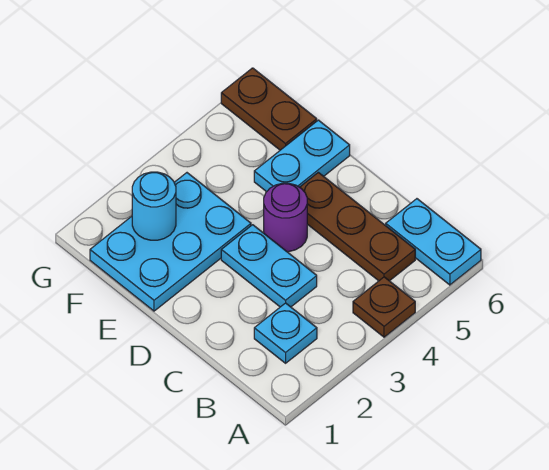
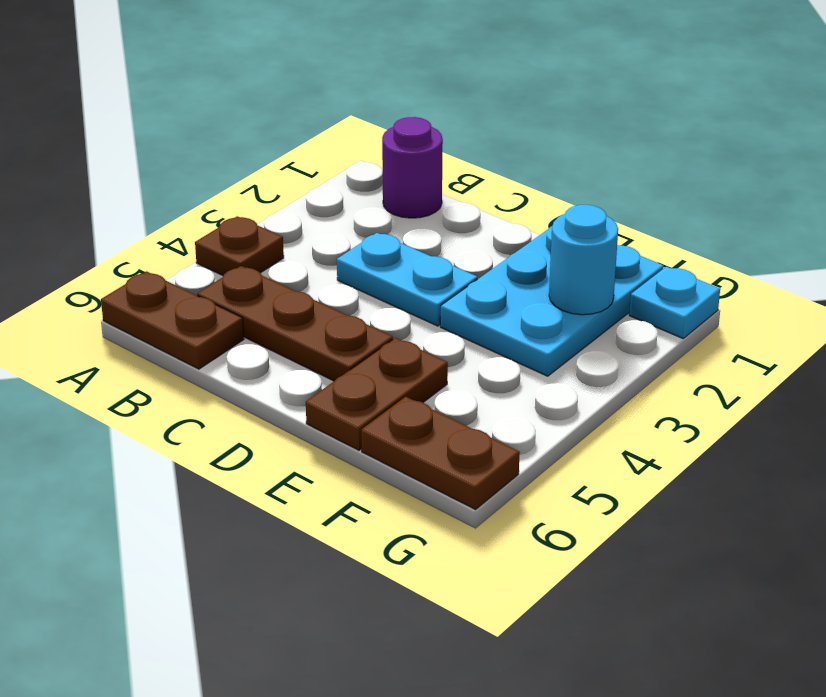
cyan plate A6:B6 level 1 -> brown plate A6:B6 level 1
cyan plate B2 level 1 -> cyan plate G1 level 1
purple round brick D4 level 1 -> purple round brick B1 level 1
cyan plate E5:E6 level 1 -> brown plate E5:E6 level 1

